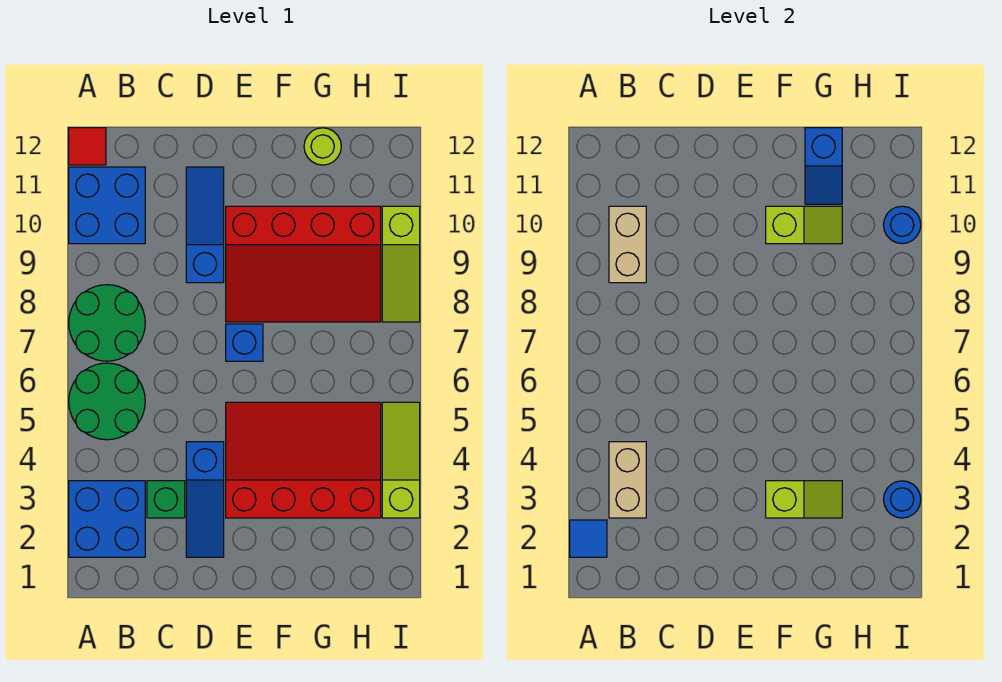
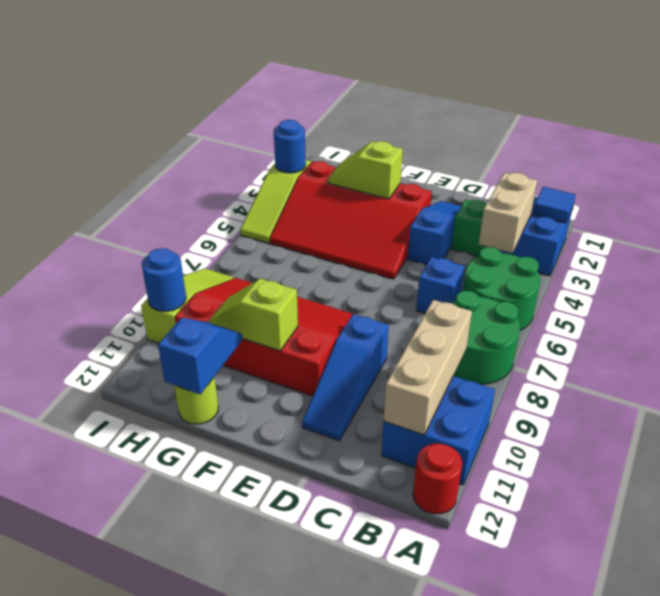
red tile A12 level 1 -> red round brick A12 level 1
tan brick B9:B10 level 2 -> tan brick B9:B11 level 2
blue brick E7 level 1 -> blue brick C6 level 1

